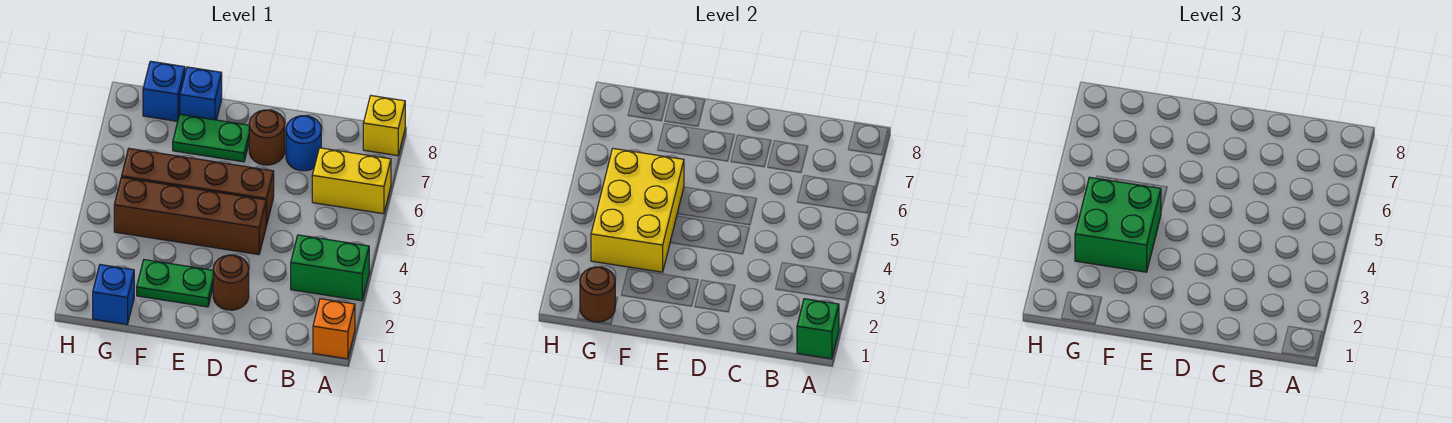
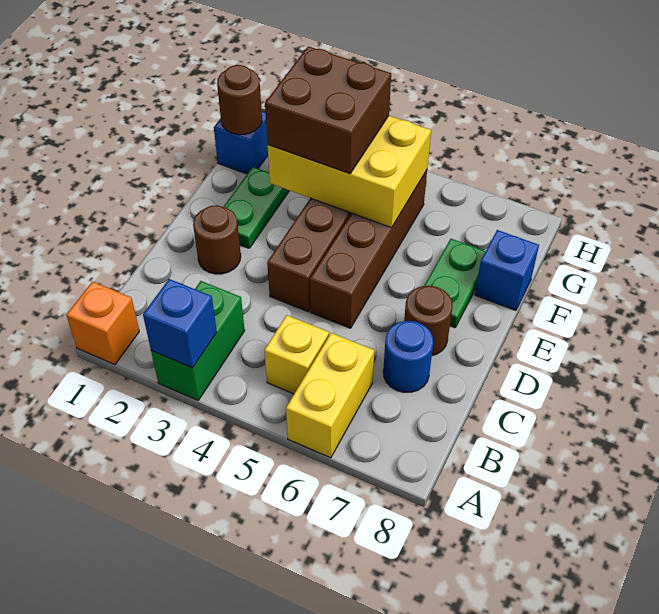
green brick A1 level 2 -> none
yellow brick A8 level 1 -> yellow brick B5 level 1
green brick F3:G4 level 3 -> brown brick F3:G4 level 3
blue brick G8 level 1 -> blue brick A3 level 2

